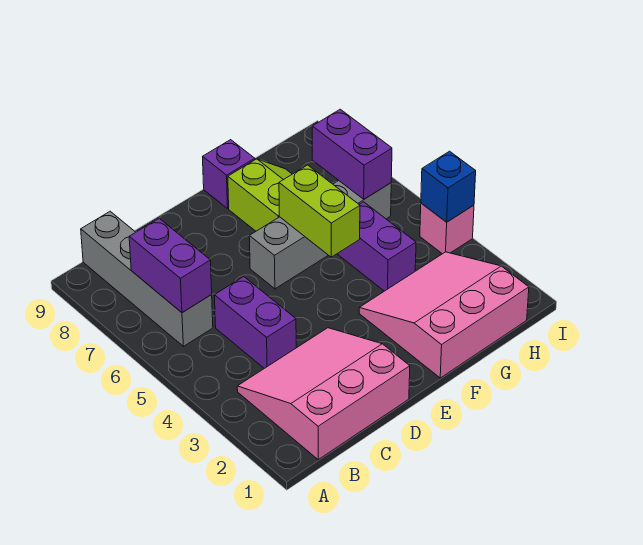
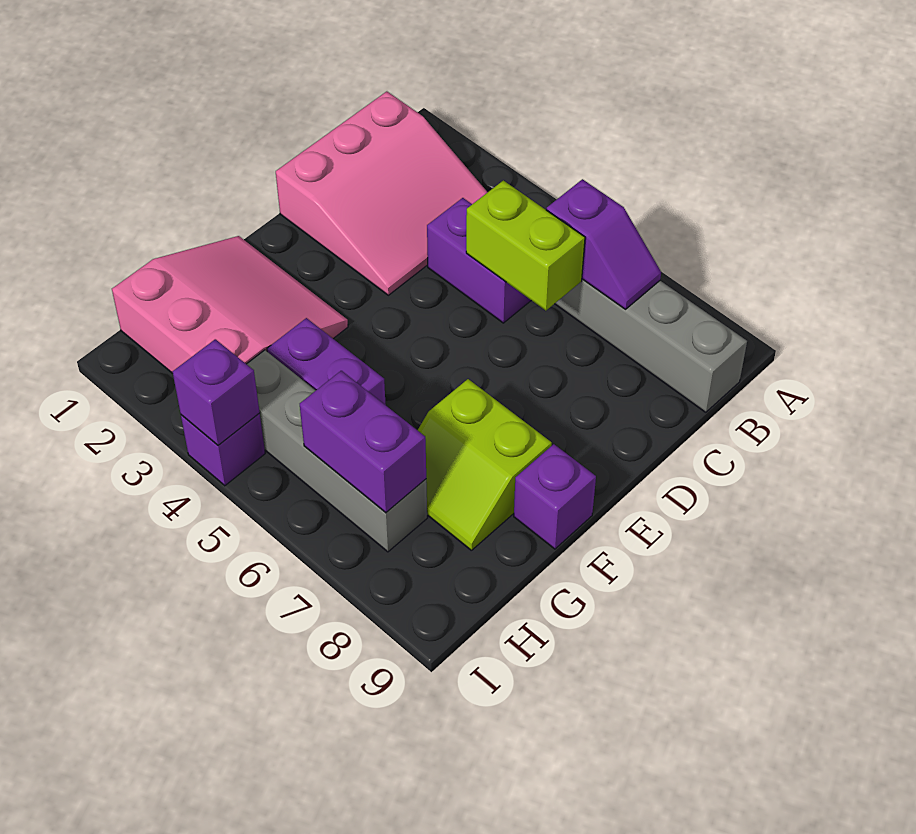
purple brick B6:B7 level 2 -> purple slope B6:B7 level 2 top 6
grey brick E6:H6 level 1 -> grey brick H4:H7 level 1
pink slope F1:H3 level 1 top 1 -> pink slope F1:H3 level 1 top H
lime brick F5:F6 level 2 -> lime brick C5:C6 level 2
pink brick I4 level 1 -> purple brick I4 level 1
blue brick I4 level 2 -> purple brick I4 level 2

